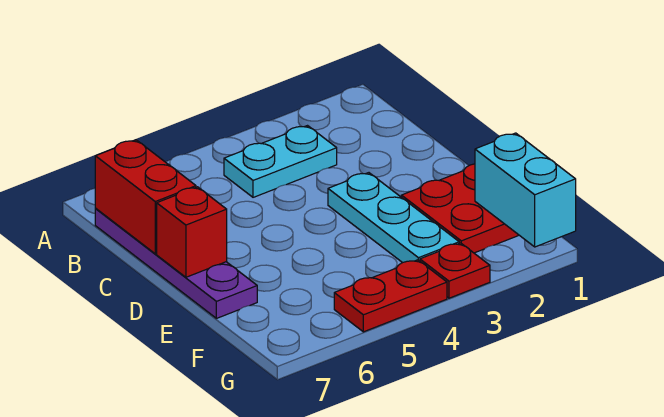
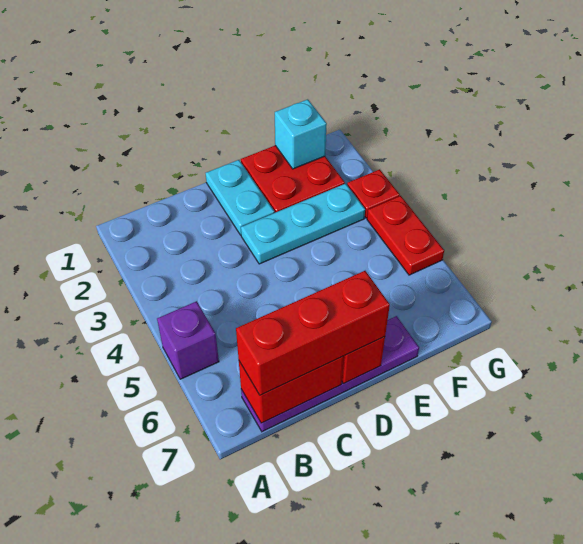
none -> purple brick A5 level 1
cyan plate B3:B4 level 1 -> cyan plate D1:D2 level 1
none -> red brick B7:D7 level 3
cyan brick F1:G1 level 2 -> cyan brick F1 level 2

